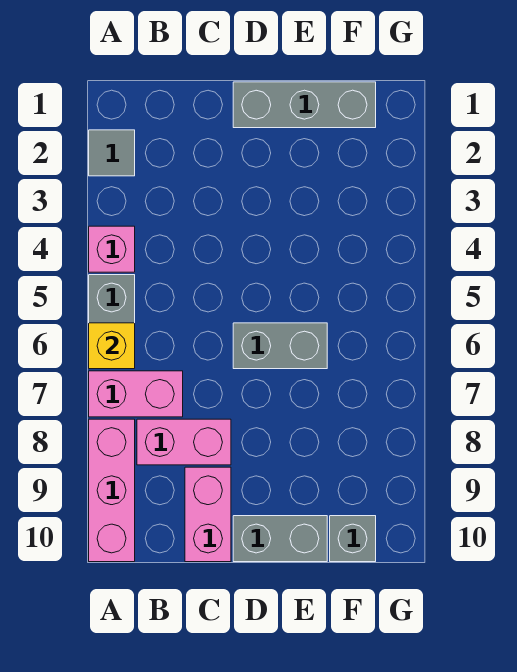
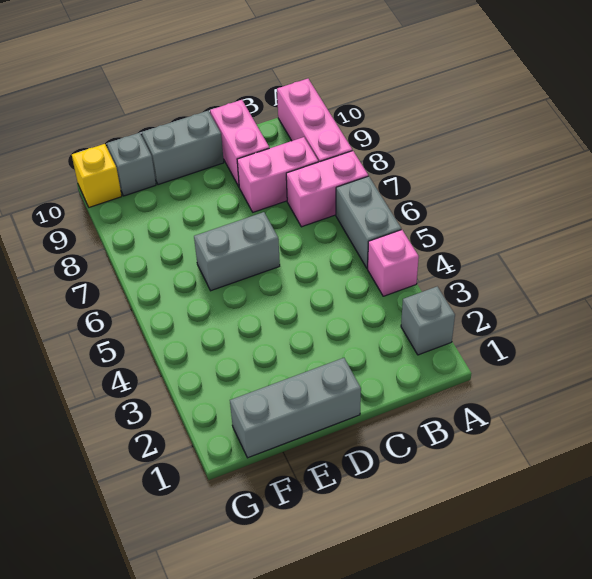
grey tile A2 level 1 -> grey brick A2 level 1
yellow brick A6 level 2 -> yellow brick G10 level 1

